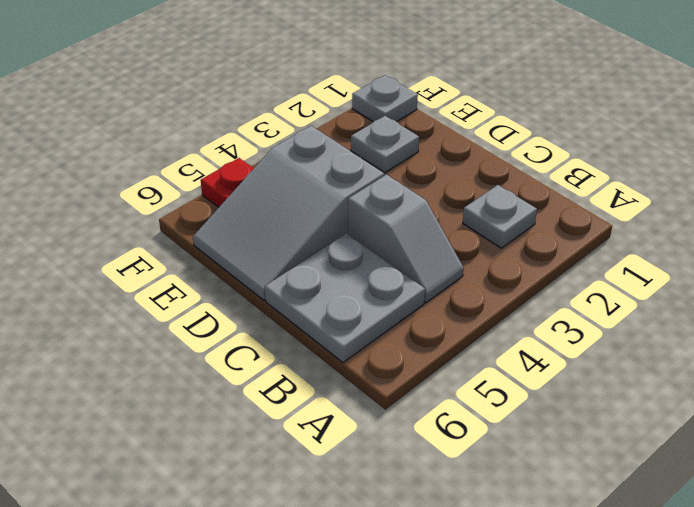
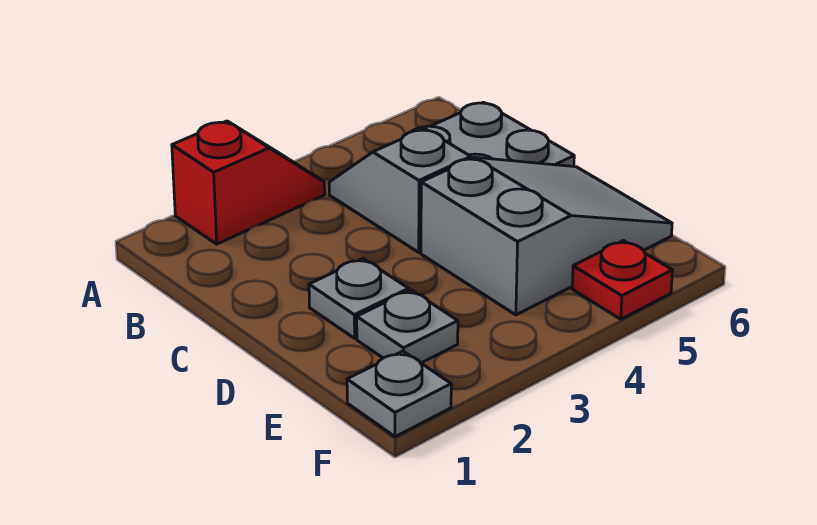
none -> red slope A2:A3 level 1 top 2
grey plate B2 level 1 -> grey plate D2 level 1

